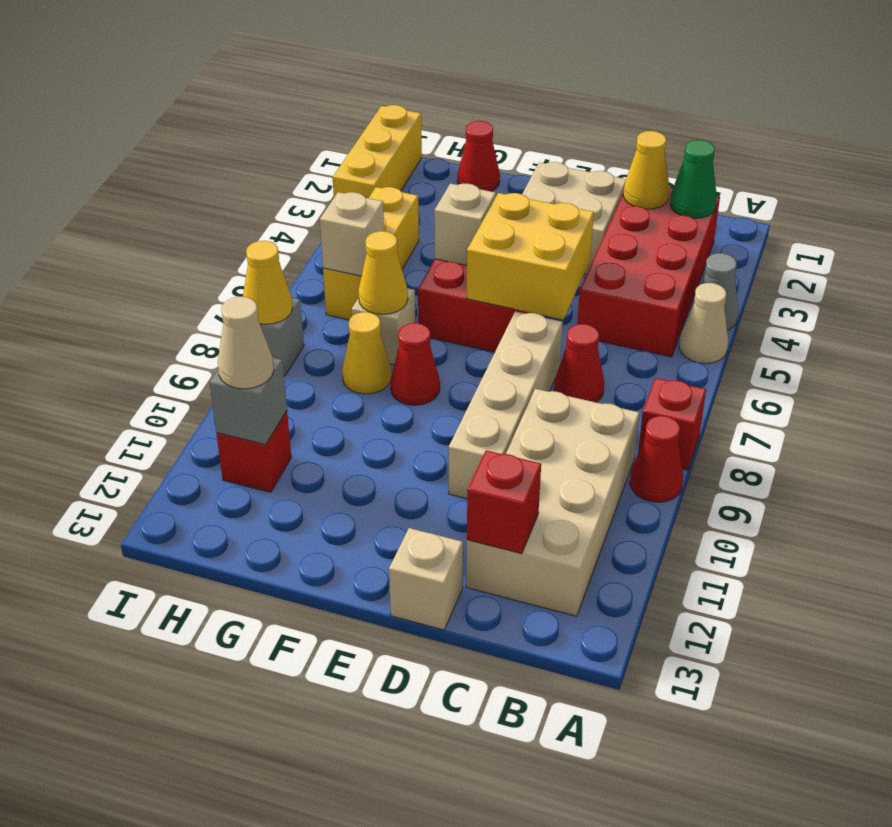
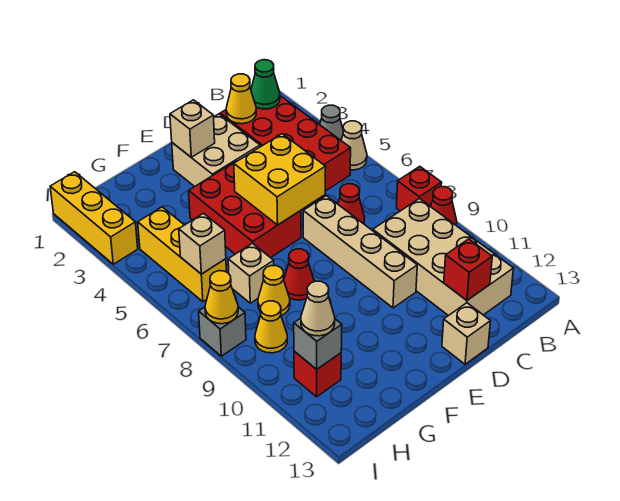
tan brick F5 level 2 -> tan brick E2 level 2
red cone G1 level 1 -> none
yellow cone G7 level 2 -> yellow cone H9 level 1

